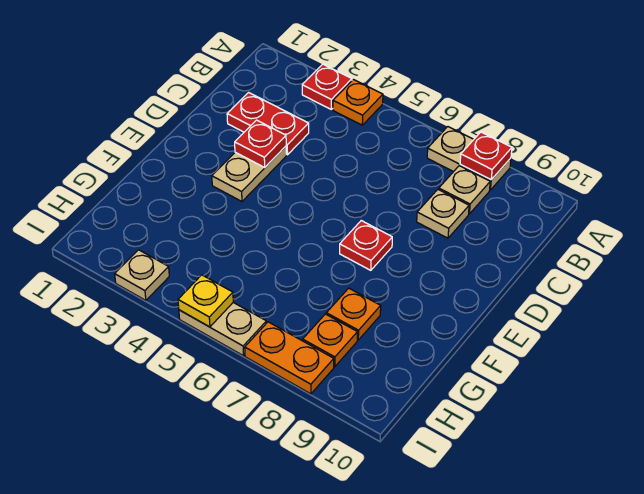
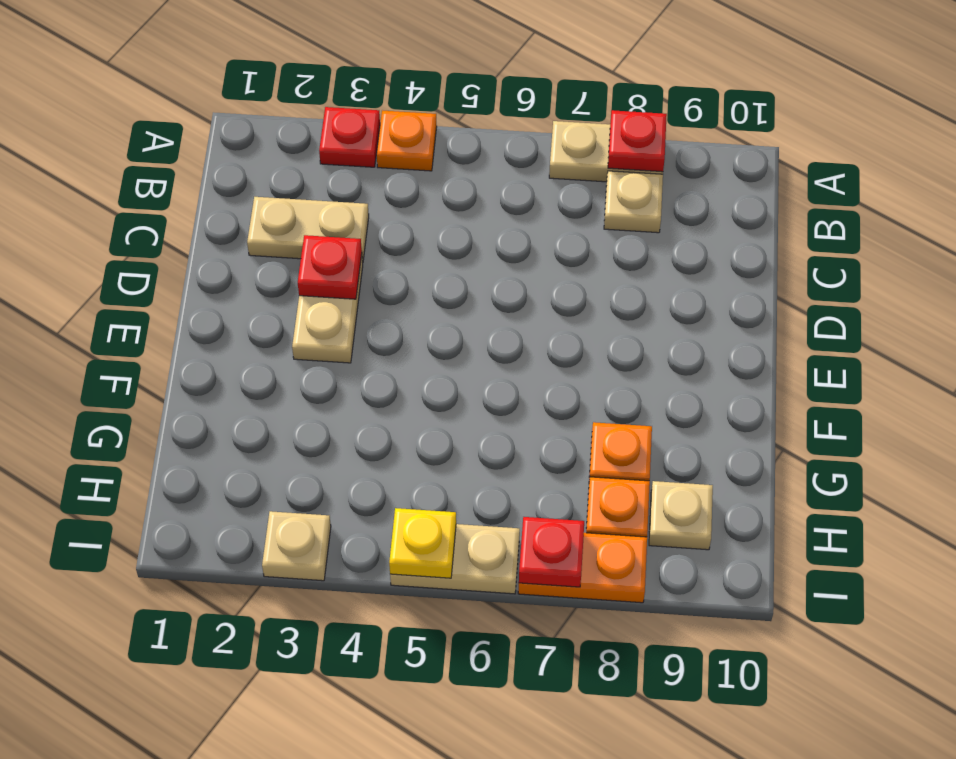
red plate C2:C3 level 1 -> tan plate C2:C3 level 1
tan plate C8 level 1 -> tan plate H9 level 1
red plate E7 level 1 -> red plate I7 level 2

